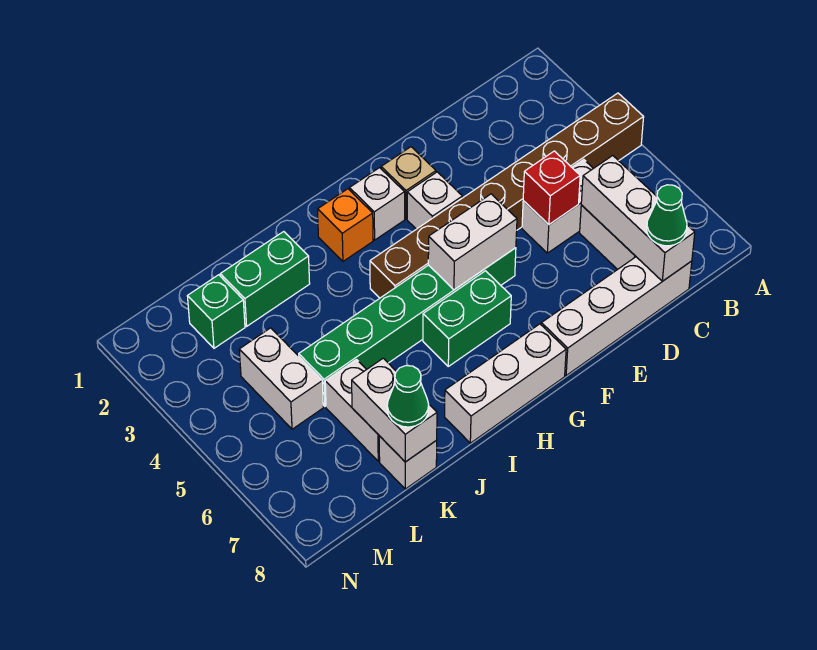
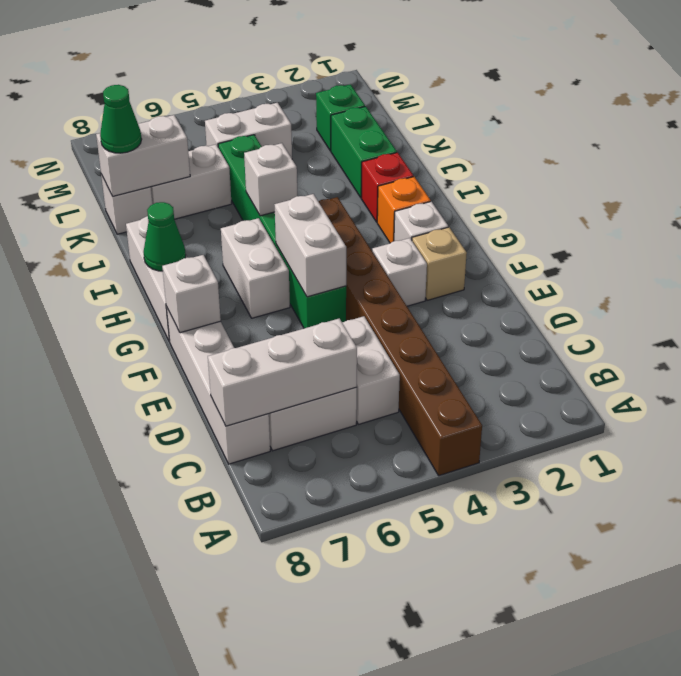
green cone C8 level 3 -> green cone H8 level 2
red brick D5 level 2 -> red brick I2 level 1
none -> white brick F8 level 2
green brick G6:H6 level 1 -> white brick G6:H6 level 1
none -> white brick I5 level 2

